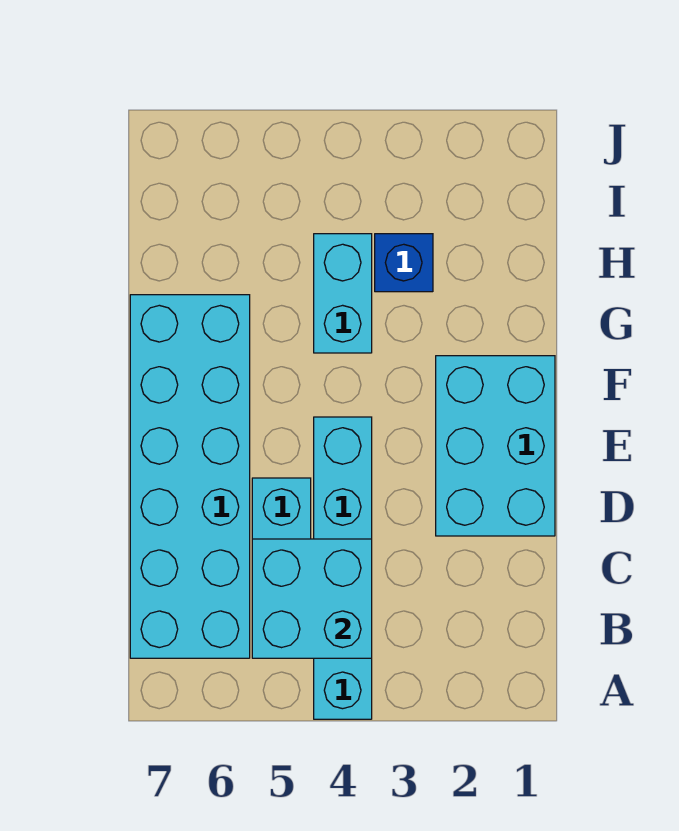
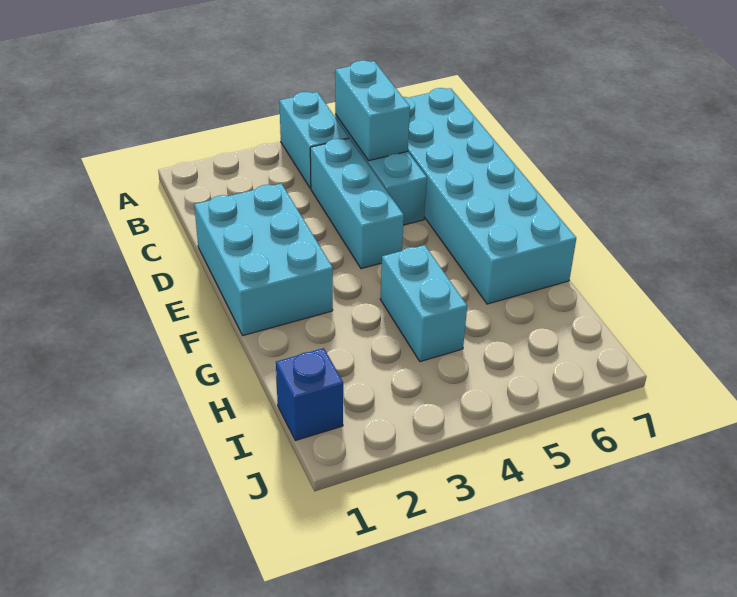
cyan brick B4:C5 level 2 -> cyan brick B5:C5 level 2
blue brick H3 level 1 -> blue brick I1 level 1

